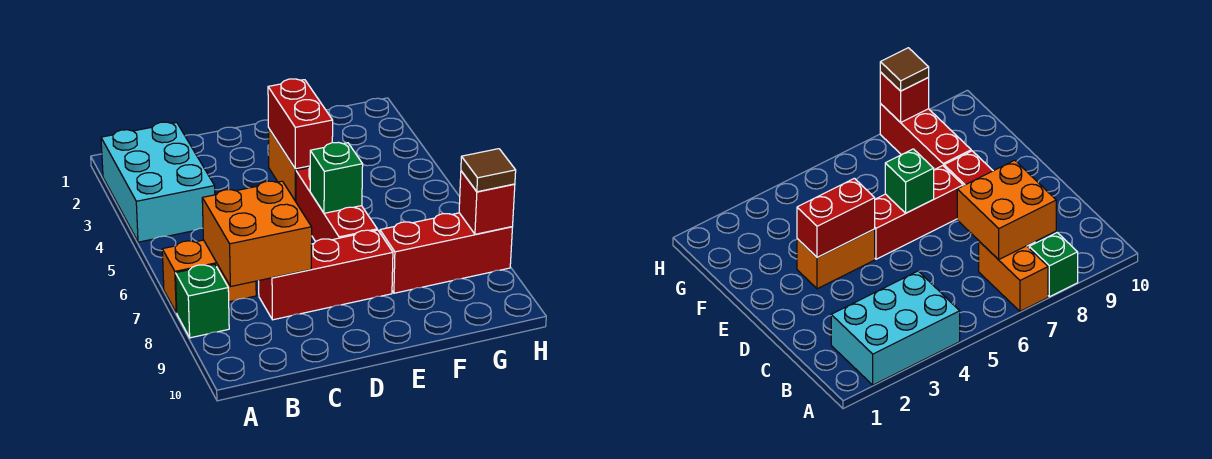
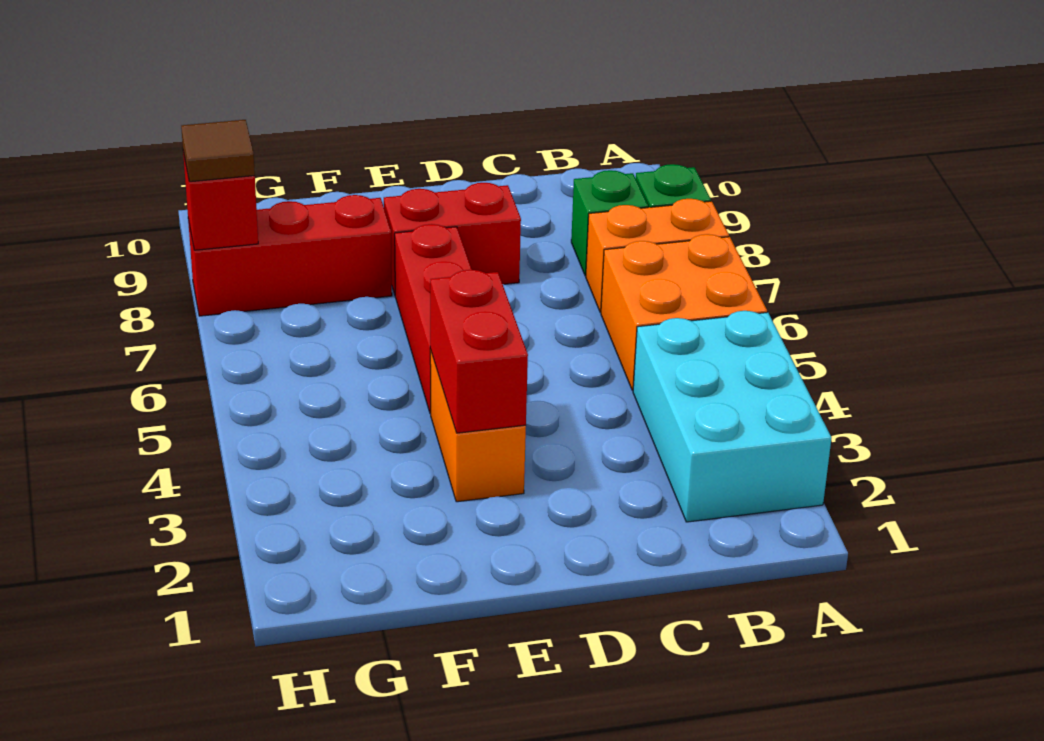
orange brick B7:C8 level 2 -> orange brick A5:B6 level 1
red brick C8:E8 level 1 -> red brick D8:E8 level 1
green brick E6 level 2 -> green brick B8 level 1

